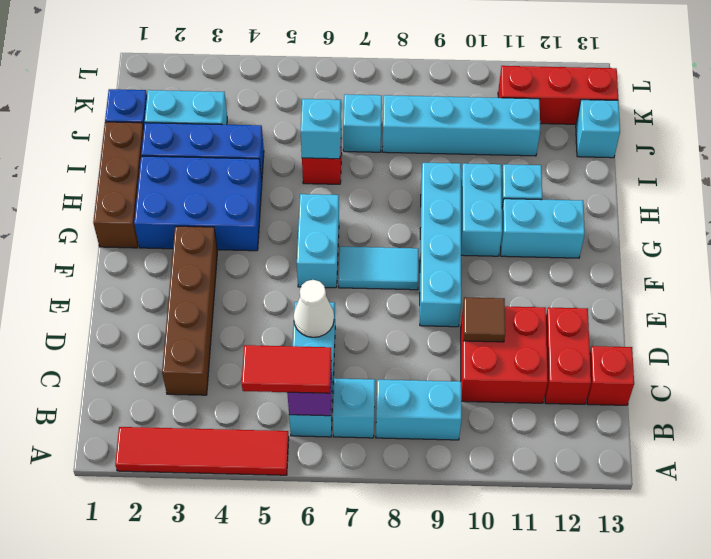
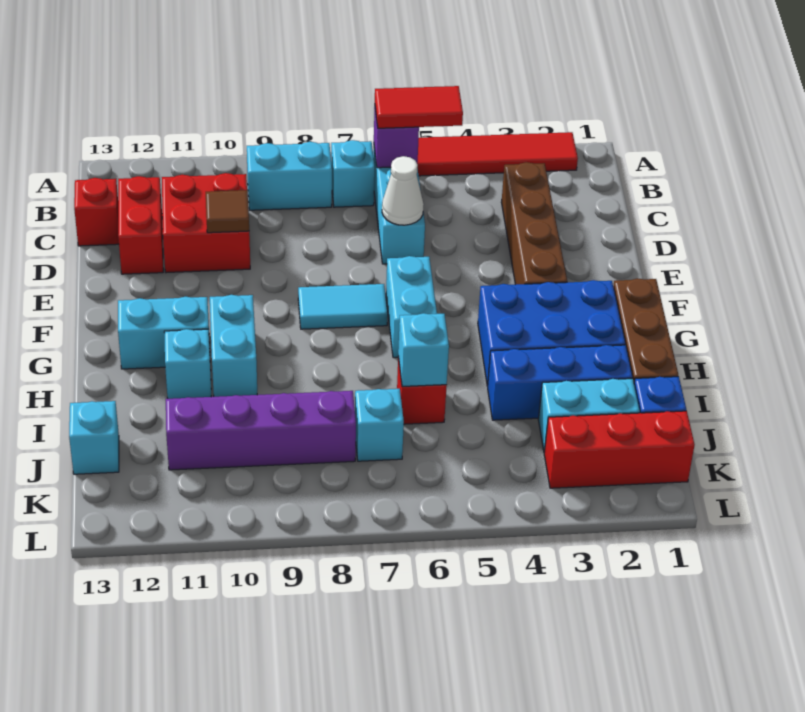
cyan brick E9:H9 level 1 -> none
cyan brick J8:J11 level 1 -> purple brick J8:J11 level 1
red brick K11:K13 level 1 -> red brick K1:K3 level 1

